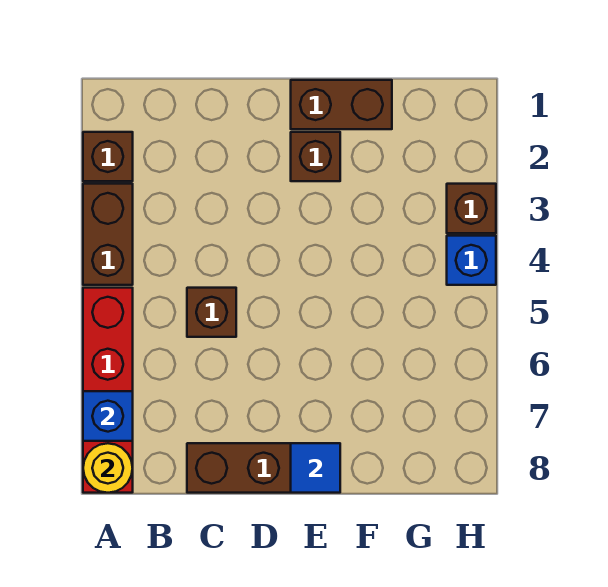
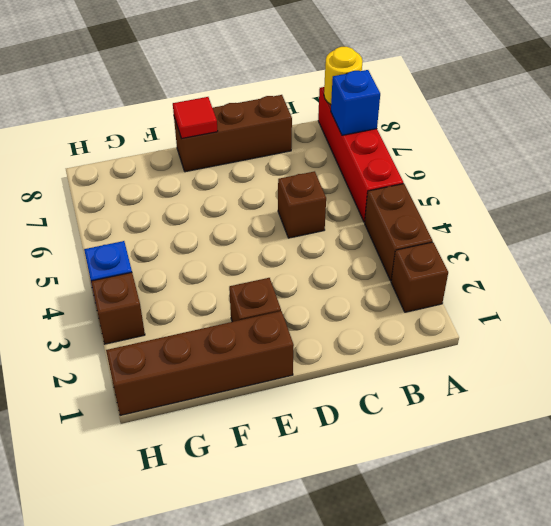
brown brick E1:F1 level 1 -> brown brick E1:H1 level 1
blue tile E8 level 2 -> red tile E8 level 2

